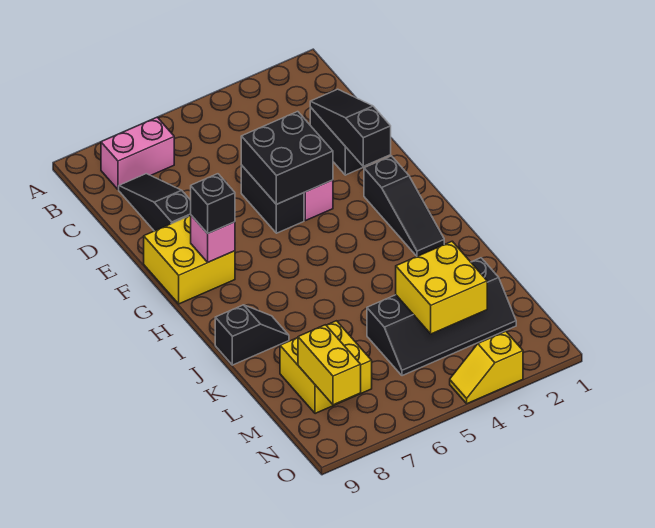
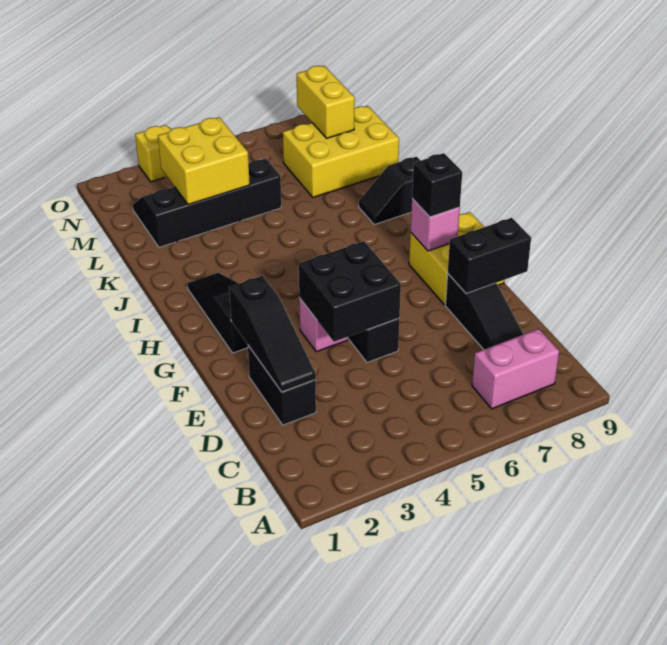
none -> black brick E8:E9 level 2
yellow brick L7:M8 level 1 -> yellow brick L7:M9 level 1

